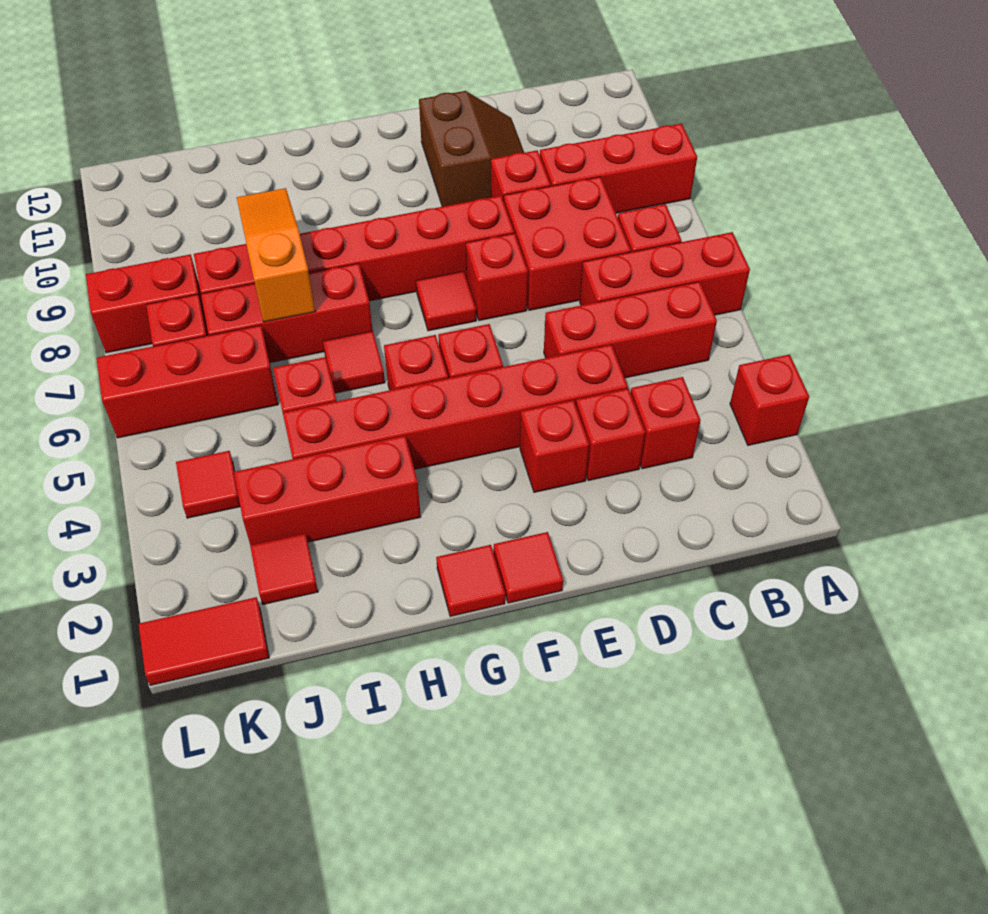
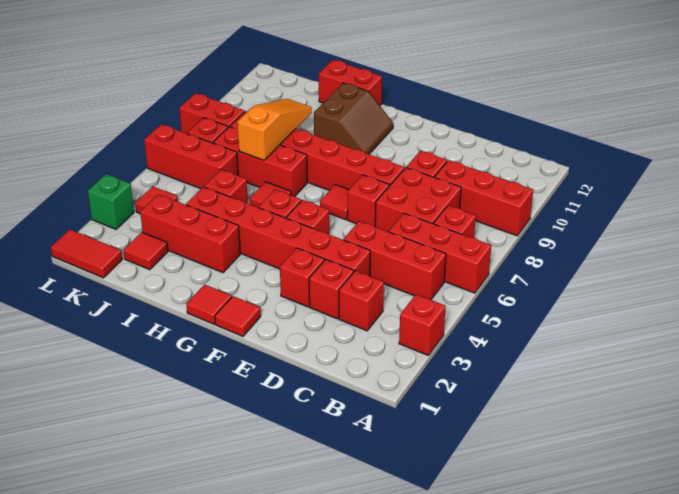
brown slope D10:E11 level 1 top E -> brown slope G10:H11 level 1 top H
none -> red brick H12:I12 level 1
none -> green brick L3 level 1

